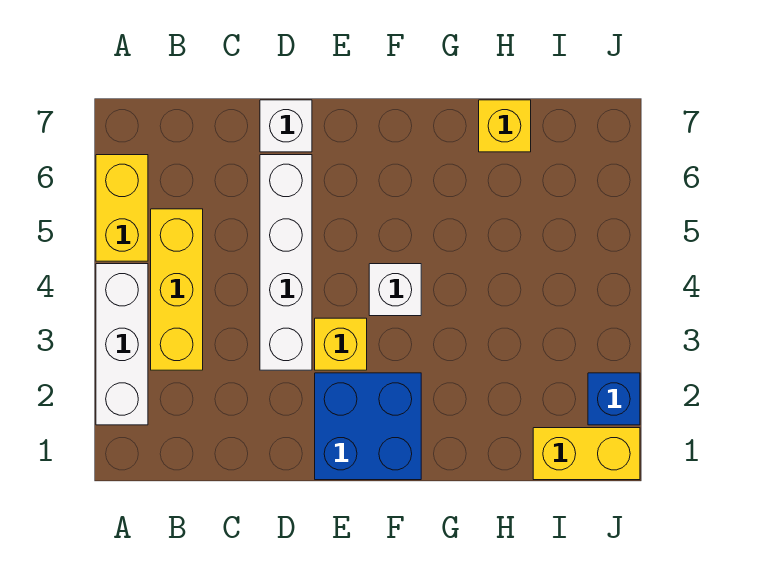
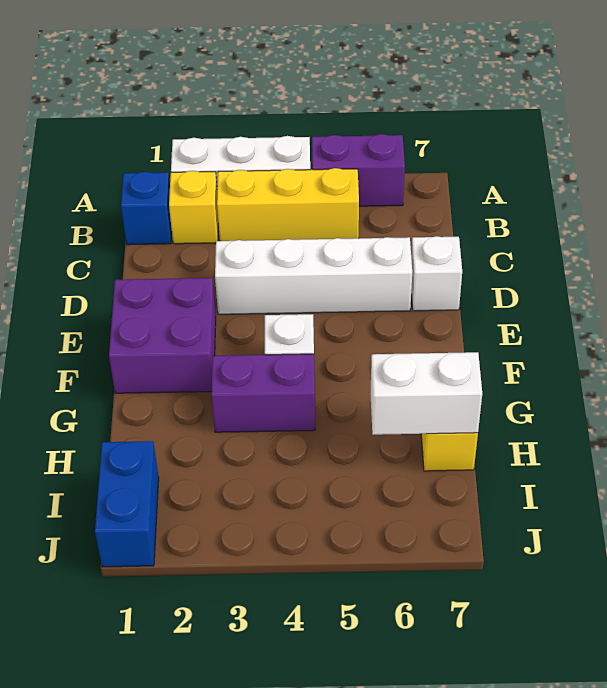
yellow brick A5:A6 level 1 -> purple brick A5:A6 level 1
blue brick E1:F2 level 1 -> purple brick E1:F2 level 1
yellow brick E3 level 1 -> yellow brick B2 level 1
none -> purple brick G3:G4 level 1
none -> white brick H6:H7 level 2
yellow brick I1:J1 level 1 -> blue brick I1:J1 level 1
blue brick J2 level 1 -> blue brick B1 level 1

